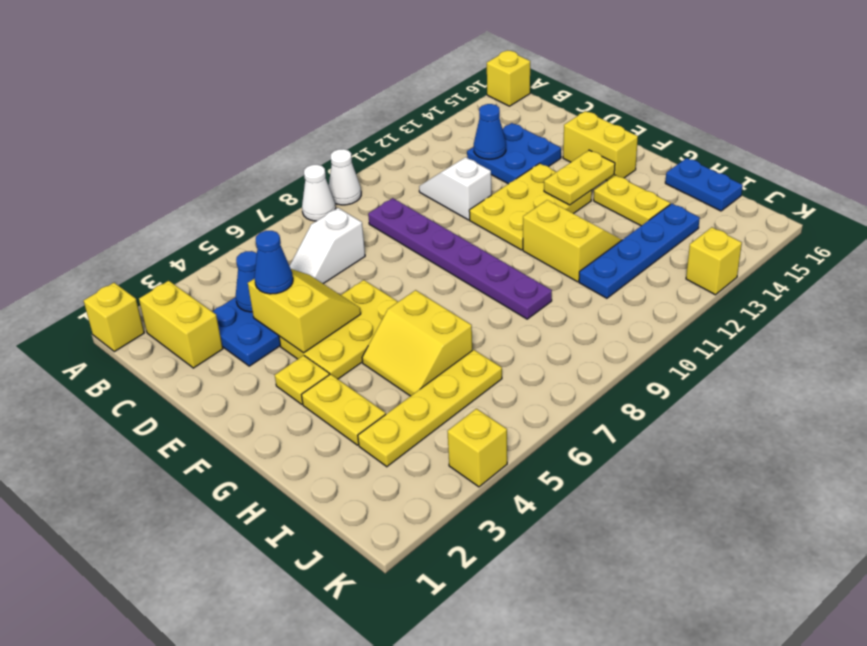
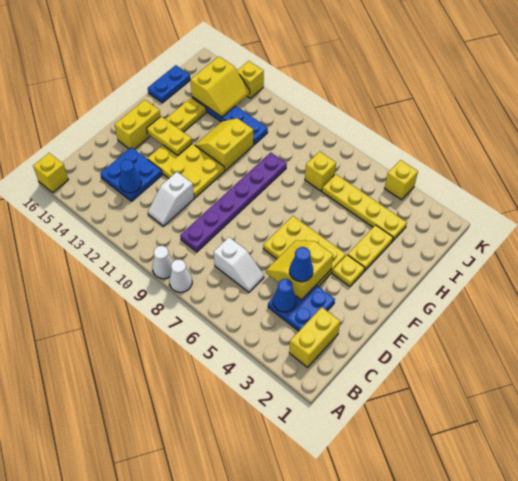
yellow brick A1 level 1 -> yellow brick I7 level 1
yellow slope G5:H6 level 1 top 6 -> yellow slope I13:J14 level 2 top 14

